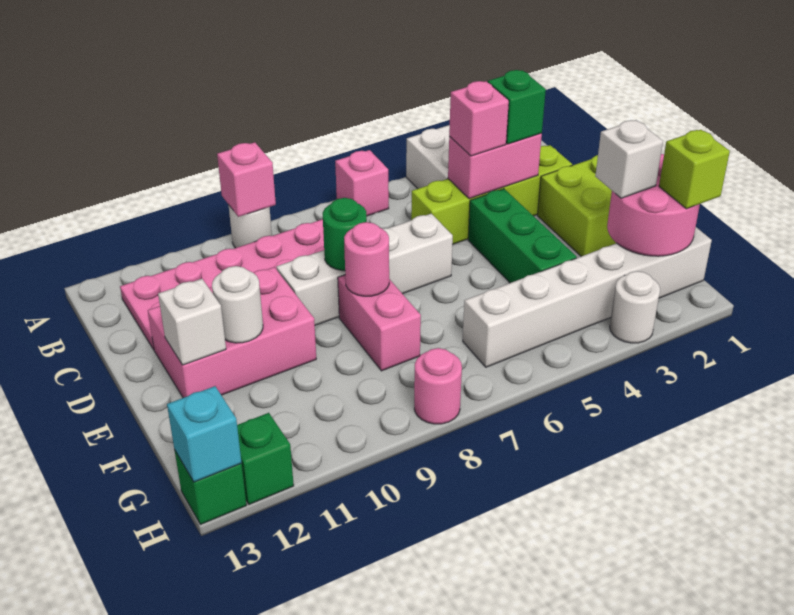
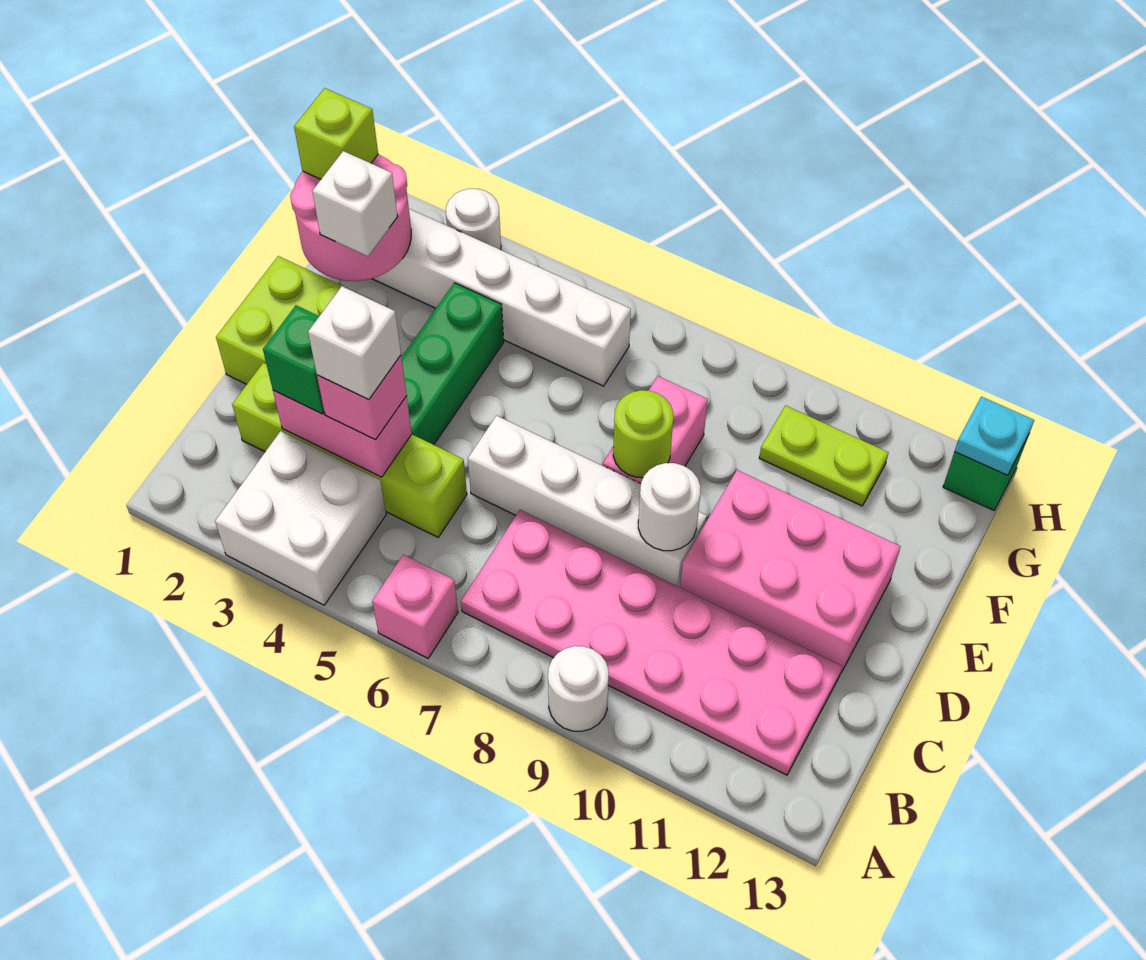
pink brick A9 level 2 -> none
green round brick D8 level 2 -> none
pink round brick E8 level 2 -> lime round brick E8 level 2
white round brick E11 level 2 -> white round brick D9 level 2
white brick E12 level 2 -> white brick C4 level 4
none -> lime plate G10:G11 level 1
pink round brick H8 level 1 -> none
green brick H12 level 1 -> none
cyan brick H13 level 2 -> cyan plate H13 level 2

